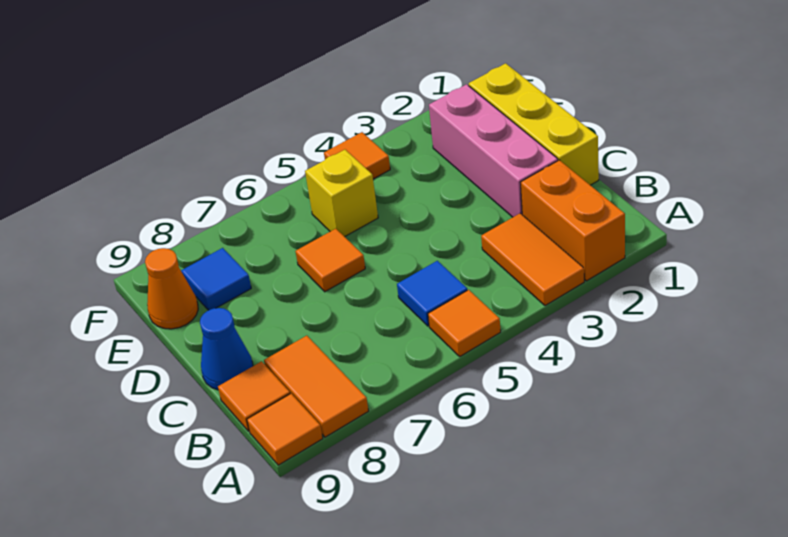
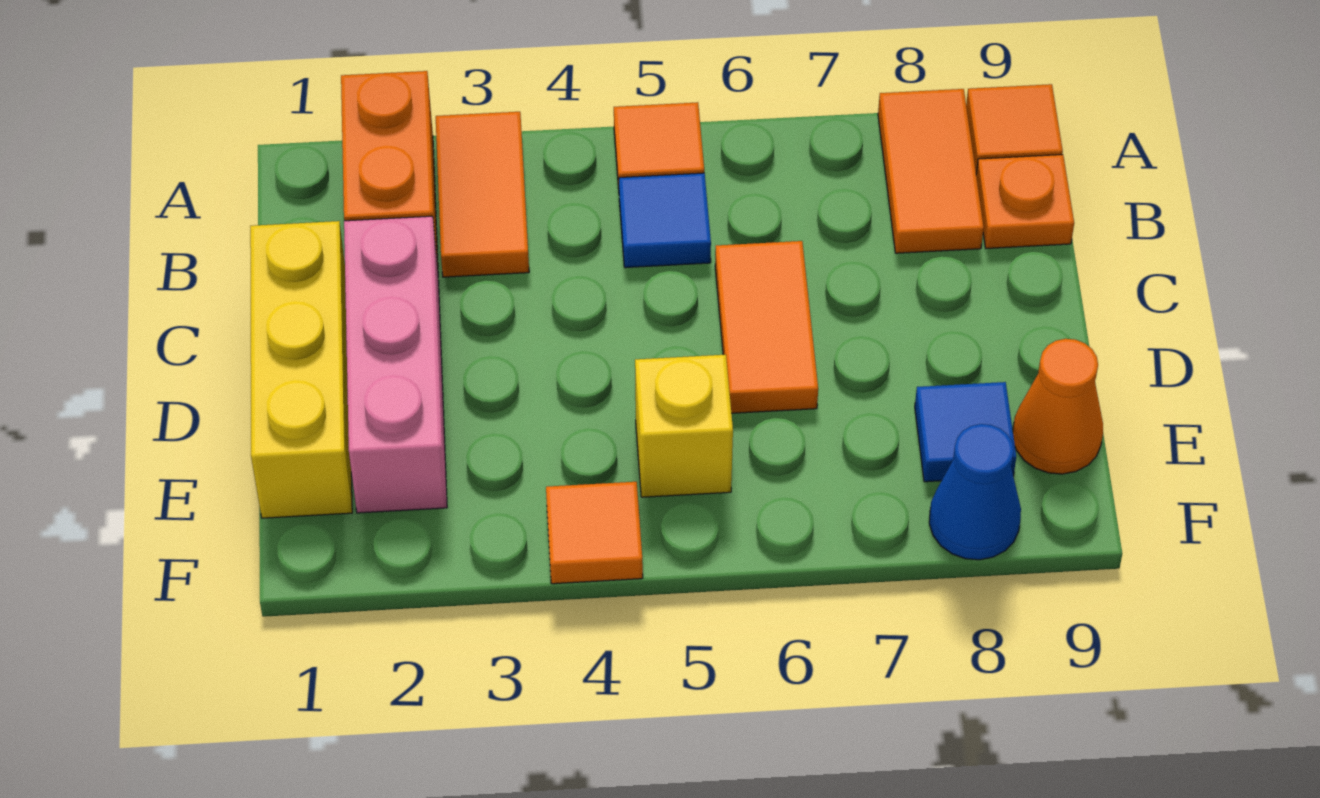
orange tile B9 level 1 -> orange plate B9 level 1
blue cone C9 level 1 -> blue cone F8 level 1
orange tile D6 level 1 -> orange tile C6:D6 level 1

